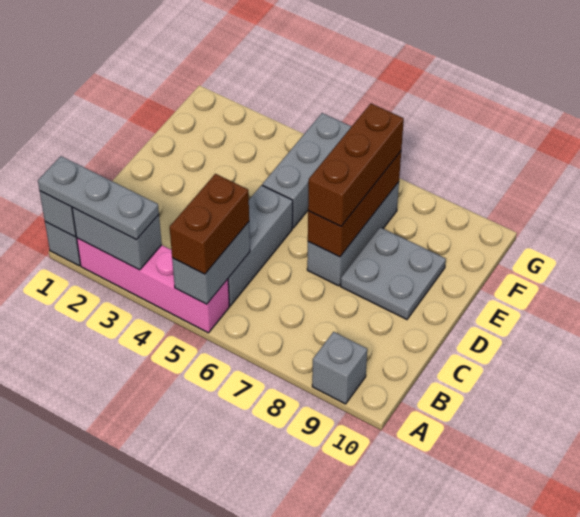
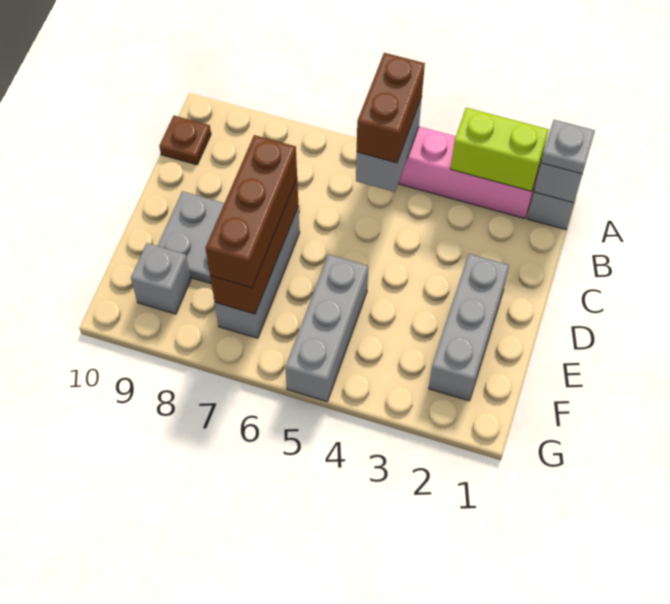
grey plate A1:A3 level 3 -> grey plate A1 level 3
grey brick A2:A3 level 2 -> lime brick A2:A3 level 2
grey brick A9 level 1 -> grey brick F9 level 1
grey brick B5:D5 level 1 -> grey brick D2:F2 level 1
none -> brown plate B10 level 1

